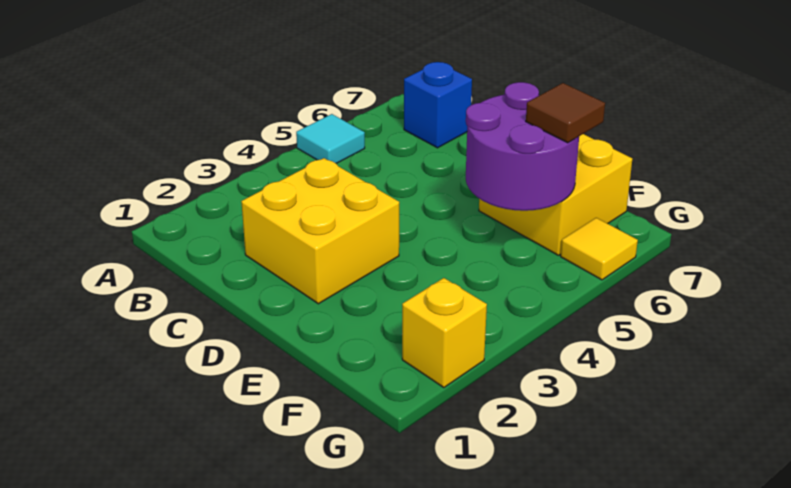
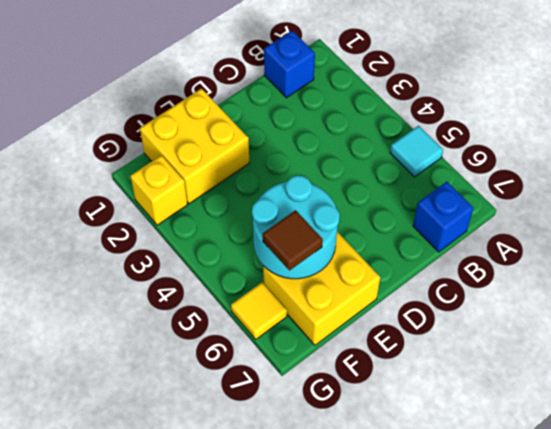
none -> blue brick B1 level 1
yellow brick C2:D3 level 1 -> yellow brick E1:F2 level 1
purple round brick E5:F6 level 2 -> cyan round brick E5:F6 level 2

